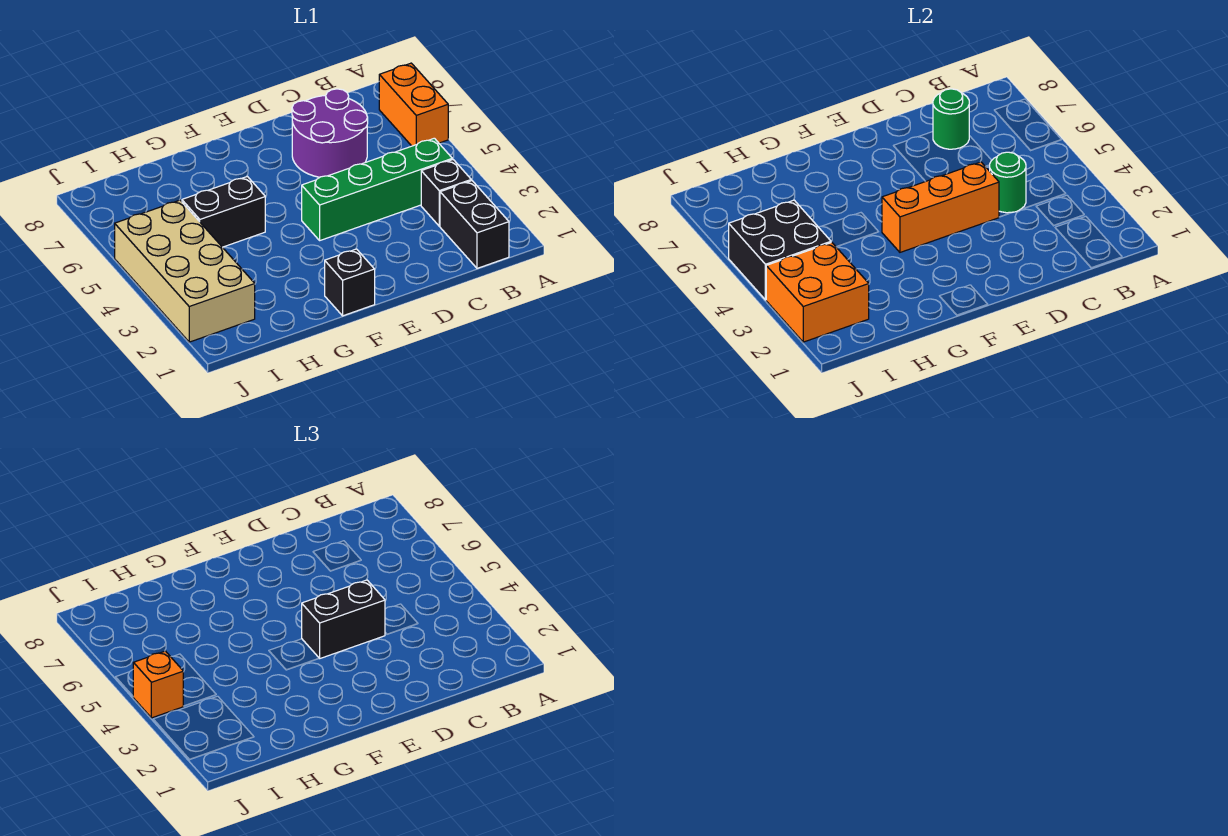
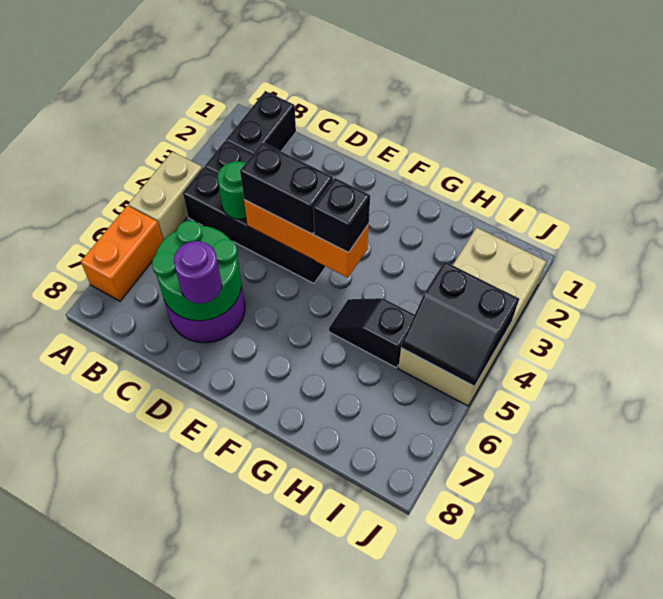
none -> tan brick A4:A5 level 1
green brick B4:E4 level 1 -> black brick B4:E4 level 1
green round brick C7 level 2 -> green round brick C6:D7 level 2
none -> purple round brick D7 level 3
black brick F1 level 1 -> black brick F4 level 3
black brick G5:H5 level 1 -> black slope G5:H5 level 1 top H
orange brick I2:J3 level 2 -> none
black brick I4:J5 level 2 -> black slope I4:J5 level 2 top 4
orange brick J4 level 3 -> none

